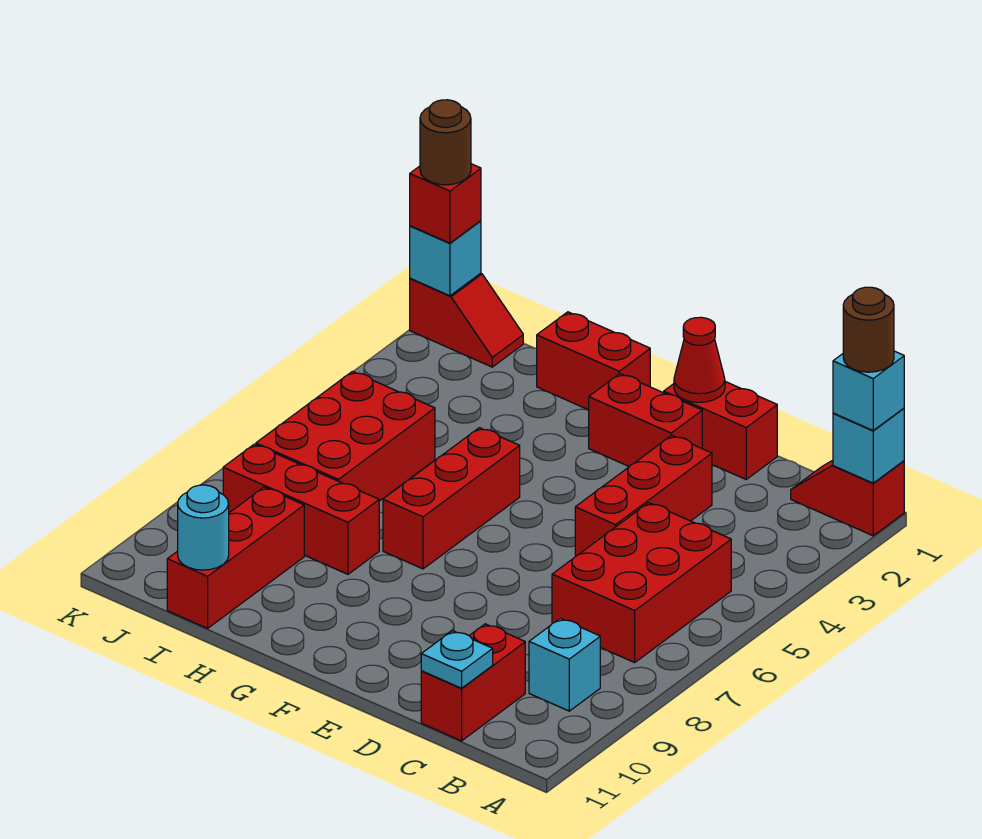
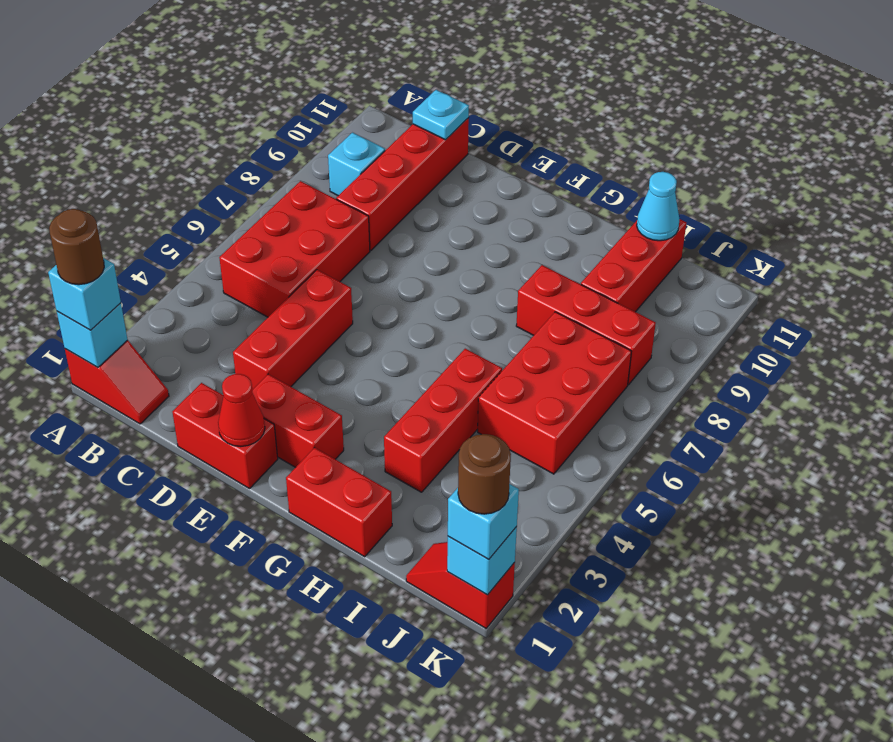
red brick C10:C11 level 1 -> red brick C8:C11 level 1
red brick G5:G7 level 1 -> red brick H3:H5 level 1
cyan round brick I11 level 2 -> cyan cone I11 level 2
red brick K1 level 3 -> cyan brick K1 level 3

